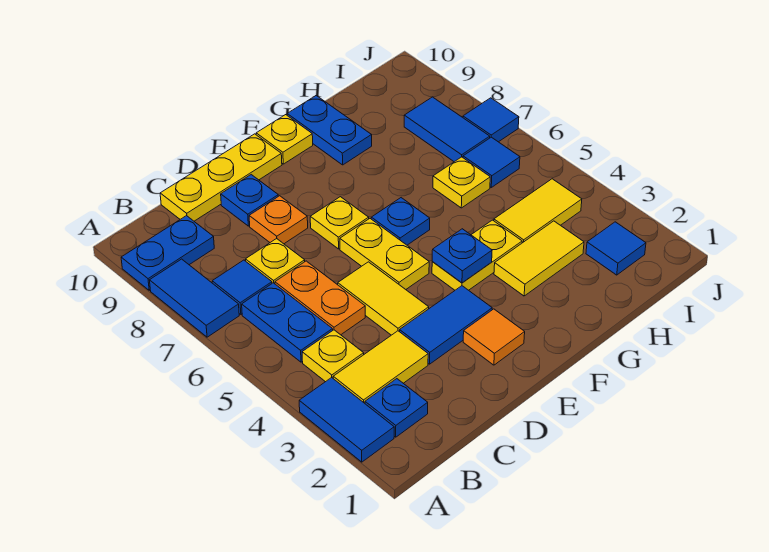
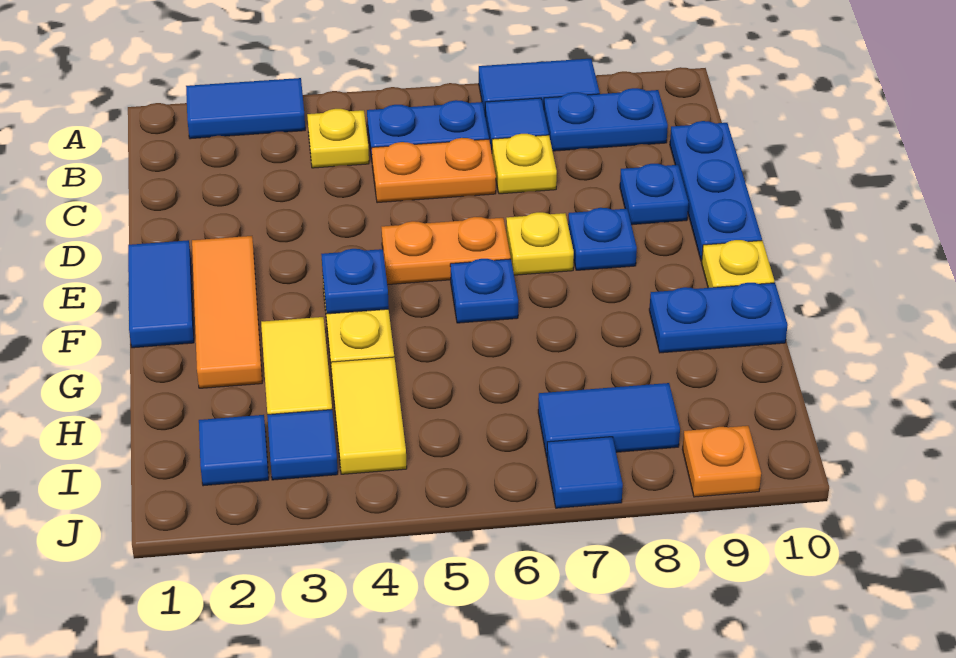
blue plate A9:B9 level 1 -> blue plate B8:B9 level 1
blue plate B2 level 1 -> blue plate E8 level 1
yellow tile B3:C3 level 1 -> none
yellow plate C10:E10 level 1 -> blue plate C10:E10 level 1
blue tile D3:E3 level 1 -> blue tile E1:F1 level 1
yellow tile D4:D5 level 1 -> none
orange plate D8 level 1 -> orange plate J9 level 1
orange tile E2 level 1 -> orange tile E2:G2 level 1
yellow plate E5:E6 level 1 -> orange plate E5:E6 level 1
yellow plate H6 level 1 -> none
blue tile I6 level 1 -> blue tile I3 level 1

